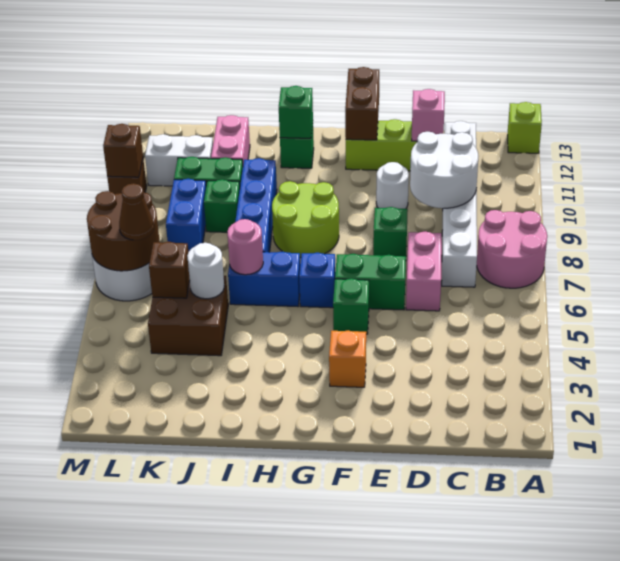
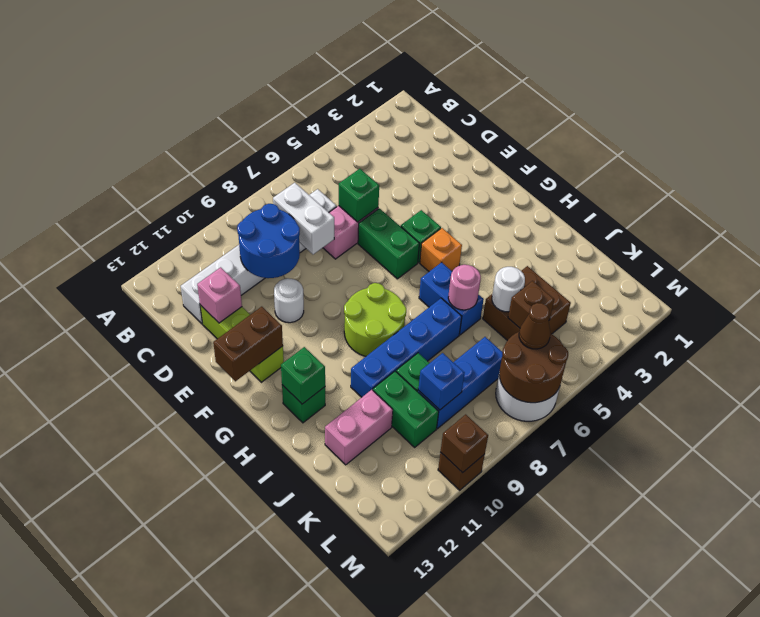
pink round brick A7:B8 level 1 -> none
lime brick A13 level 1 -> none
white round brick C9:D10 level 2 -> blue round brick C9:D10 level 2
green brick E8 level 1 -> green brick D6 level 2
orange brick F3 level 1 -> orange brick G5 level 1
blue brick G6 level 1 -> blue brick K9 level 2
blue brick K8:K9 level 1 -> blue brick K7:K9 level 1
white brick K11:L11 level 1 -> white brick C8:D8 level 2

